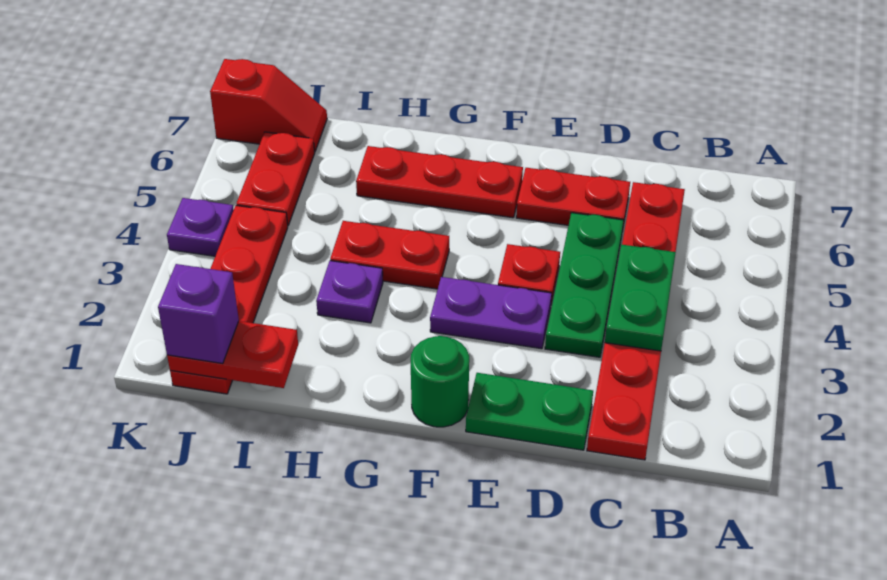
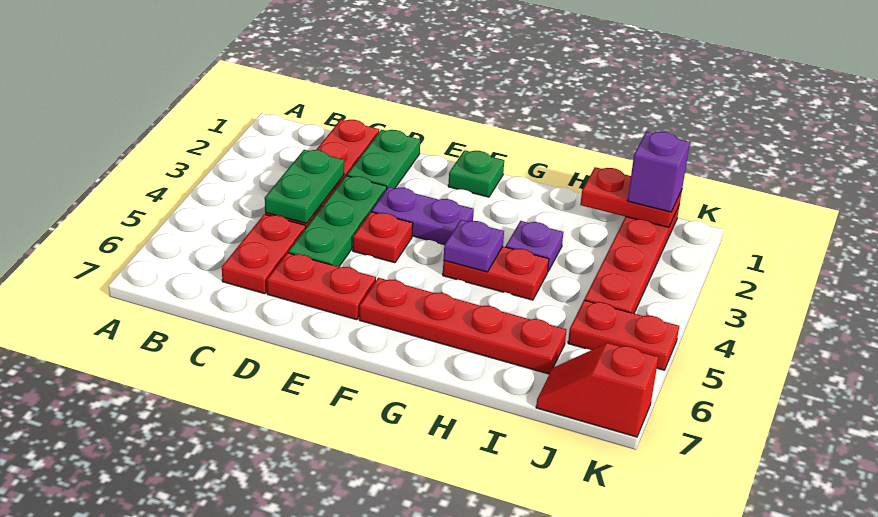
green plate D1:E1 level 1 -> green plate D1:D2 level 1
green round brick F1 level 1 -> green plate F1 level 1
red plate F6:H6 level 1 -> red plate F6:I6 level 1
red plate J5:J6 level 1 -> red plate J5:K5 level 1
purple plate K4 level 1 -> purple plate G4 level 2

